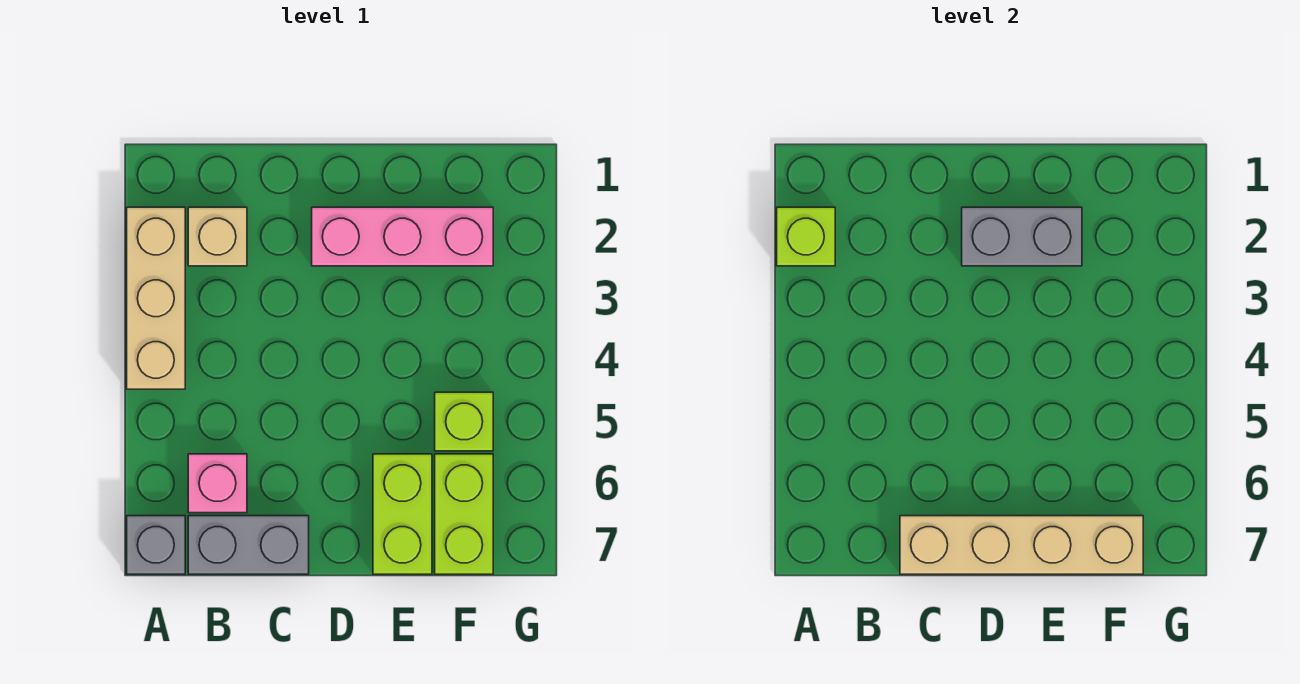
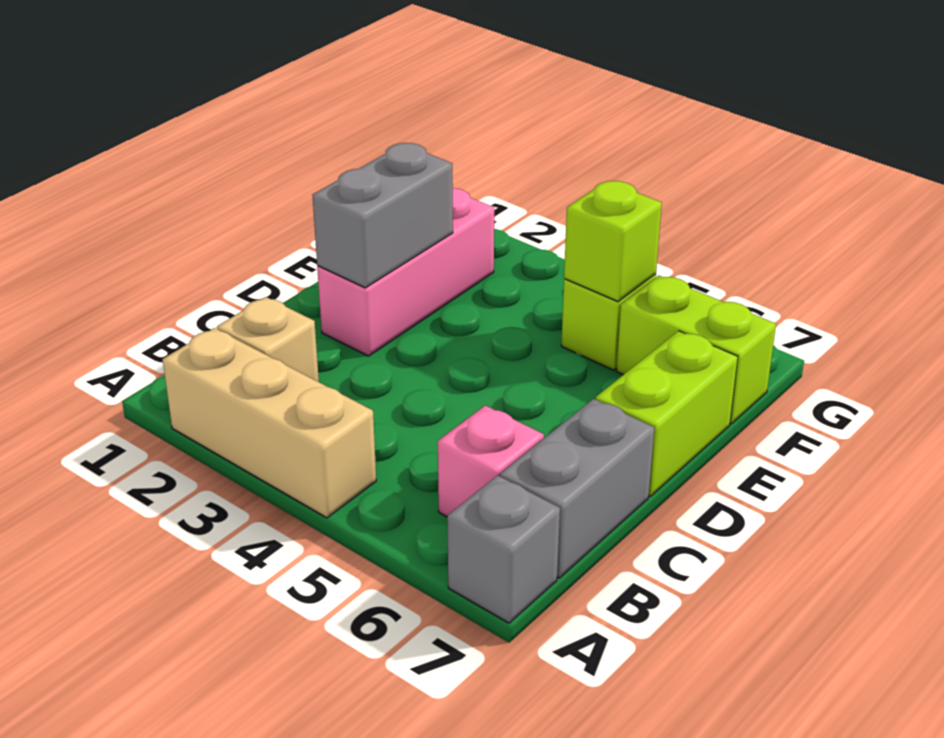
lime brick A2 level 2 -> lime brick F5 level 2
tan brick C7:F7 level 2 -> none
lime brick E6:E7 level 1 -> lime brick D7:E7 level 1

